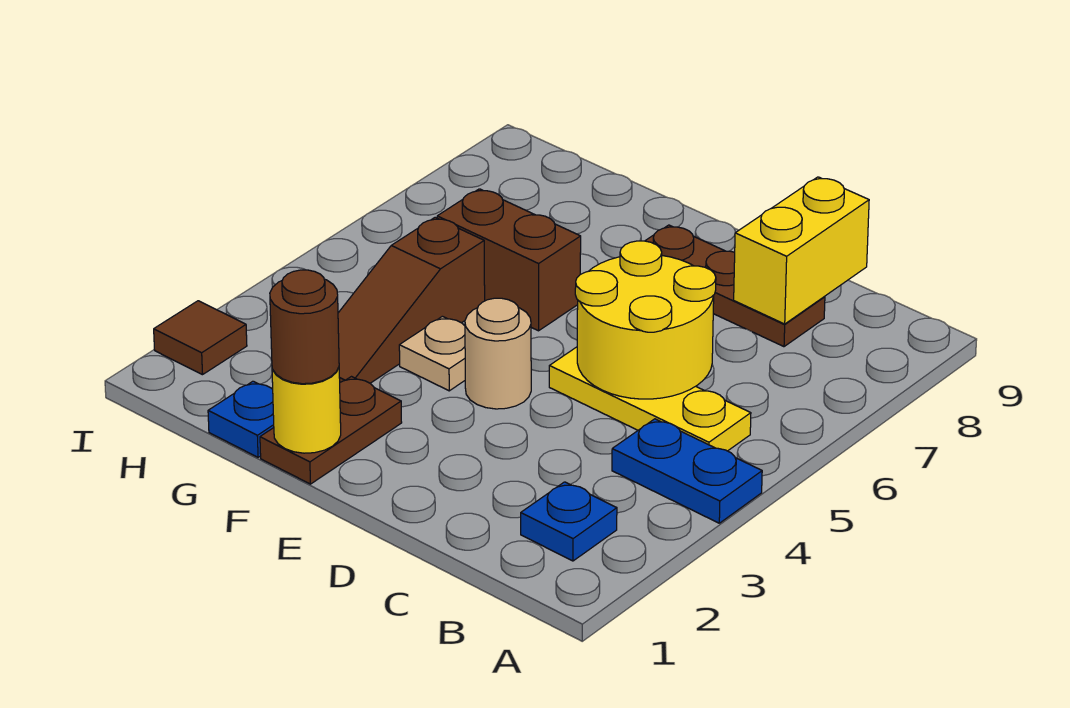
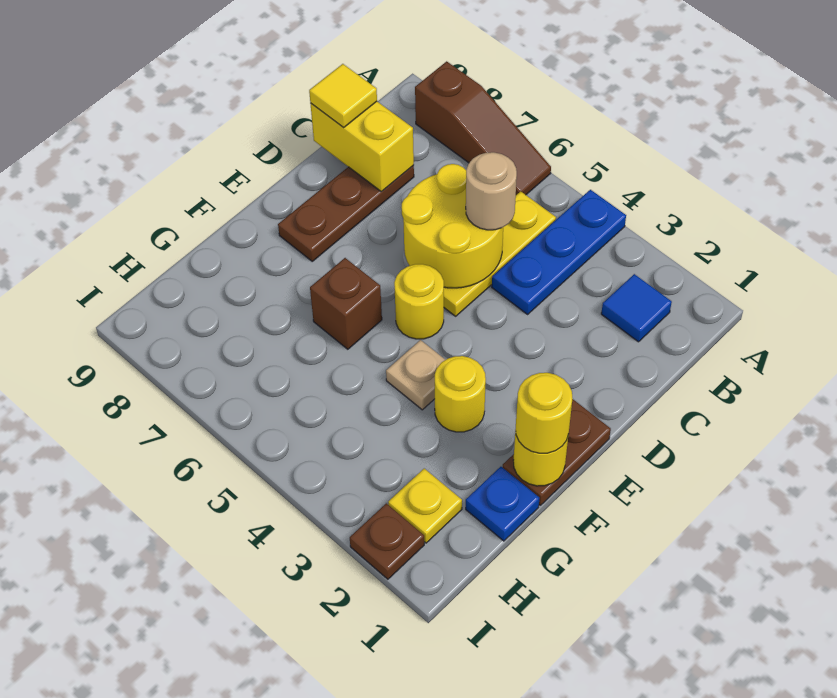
blue plate A4:B4 level 1 -> blue plate A4:C4 level 1
blue plate B2 level 1 -> blue tile B2 level 1
none -> yellow tile C9 level 3
tan round brick E4 level 1 -> tan round brick C5 level 3
none -> yellow round brick E5 level 1
brown plate F1:F2 level 1 -> brown plate E1:F1 level 1
brown round brick F1 level 3 -> yellow round brick F1 level 3
none -> yellow round brick F3 level 1
brown brick F6:G6 level 1 -> brown brick F6 level 1
brown slope G3:G5 level 1 top 5 -> brown slope A6:A8 level 1 top 8
none -> yellow plate H2 level 1
brown tile I2 level 1 -> brown plate I2 level 1

